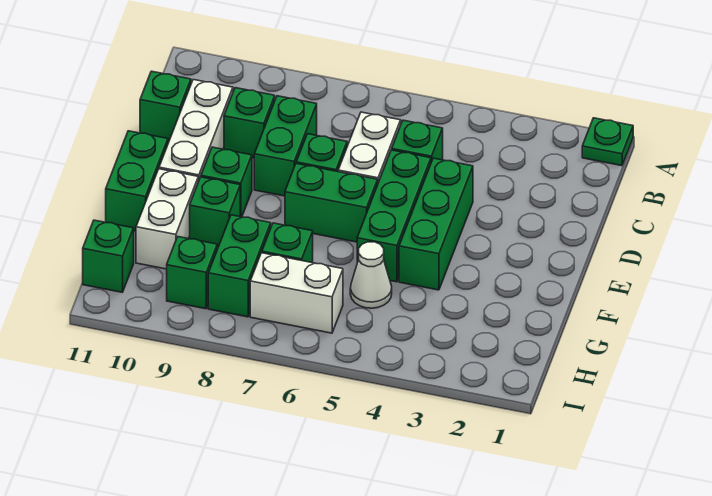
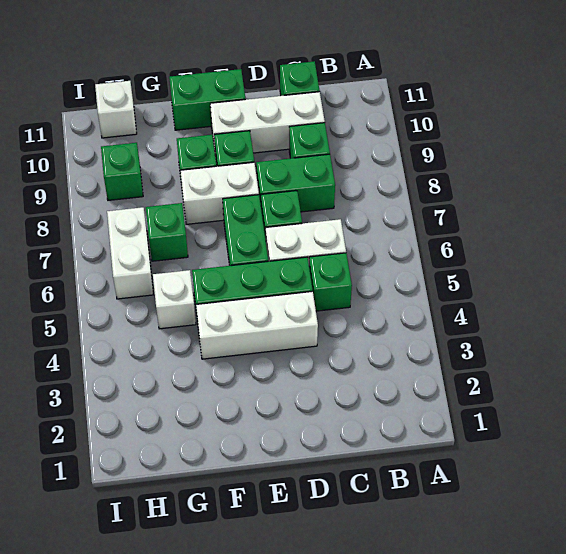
green plate A1 level 1 -> none
green brick D4:F4 level 1 -> white brick D4:F4 level 1
white brick F10:G10 level 1 -> white brick E8:F8 level 1
white cone G5 level 1 -> white brick G5 level 1
green brick G8:H8 level 1 -> none
green brick H11 level 1 -> white brick H11 level 1

